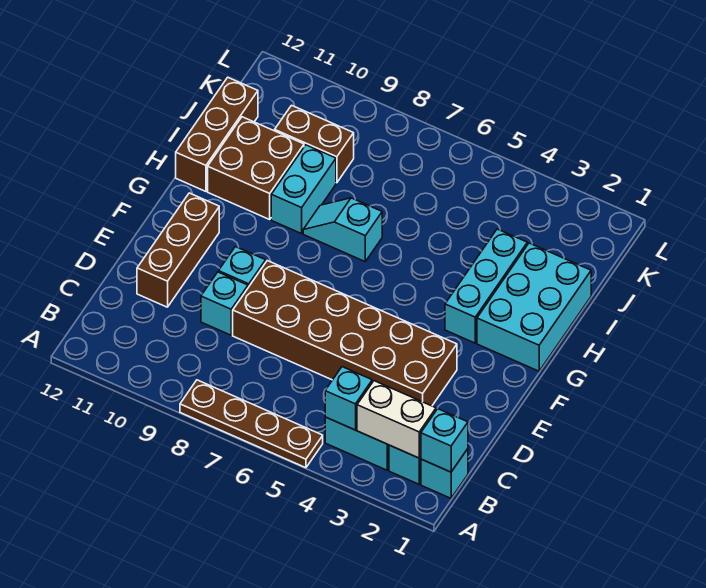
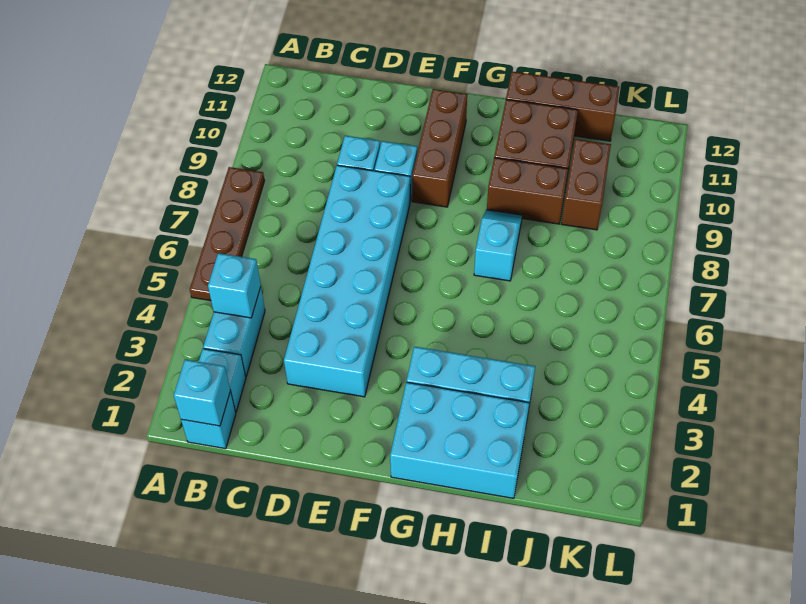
white brick B2:B3 level 2 -> none
brown brick D3:E8 level 1 -> cyan brick D3:E8 level 1
brown brick D11:F11 level 1 -> brown brick F9:F11 level 1
cyan brick H9:I9 level 1 -> brown brick H9:I9 level 1

